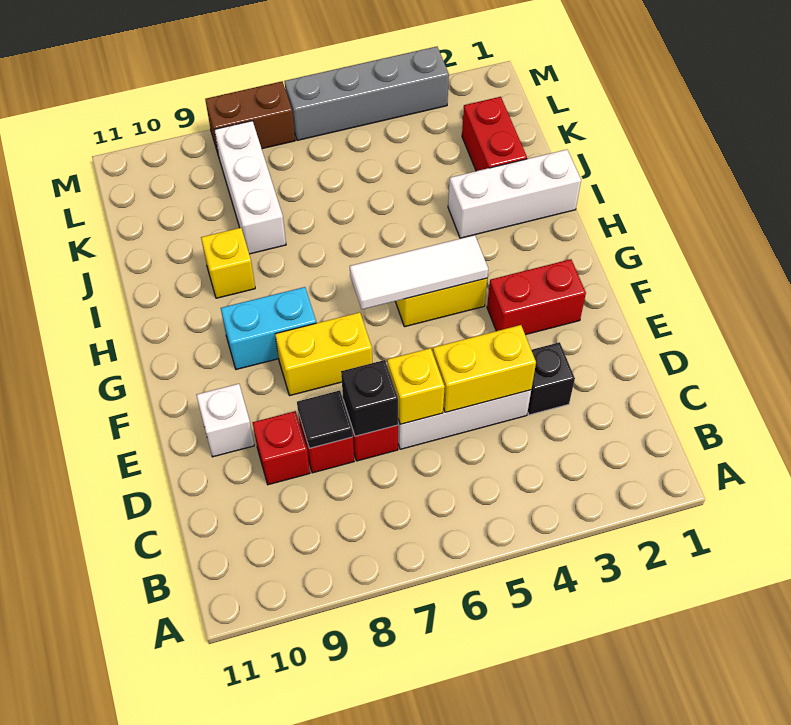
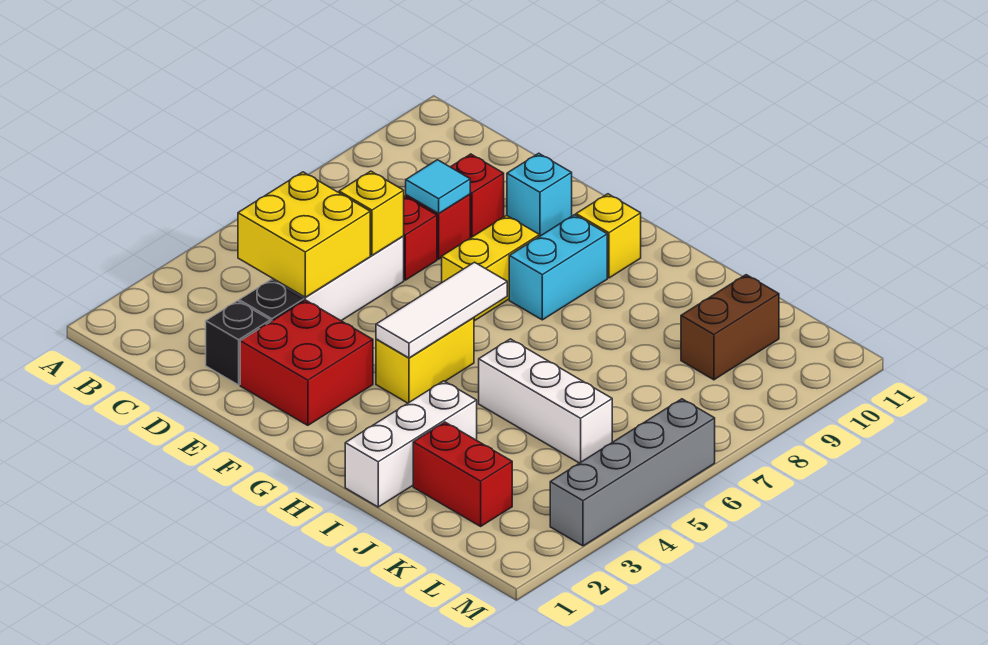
yellow brick D4:D5 level 2 -> yellow brick C4:D5 level 2
black brick D7 level 2 -> black brick D2 level 1
black tile D8 level 2 -> cyan tile D8 level 2
white brick E10 level 1 -> cyan brick E10 level 1
red brick F2:F3 level 1 -> red brick E2:F3 level 1
yellow brick I9 level 1 -> yellow brick G10 level 1
white brick J8:L8 level 1 -> white brick I5:K5 level 1
brown brick M7:M8 level 1 -> brown brick K9:K10 level 1

